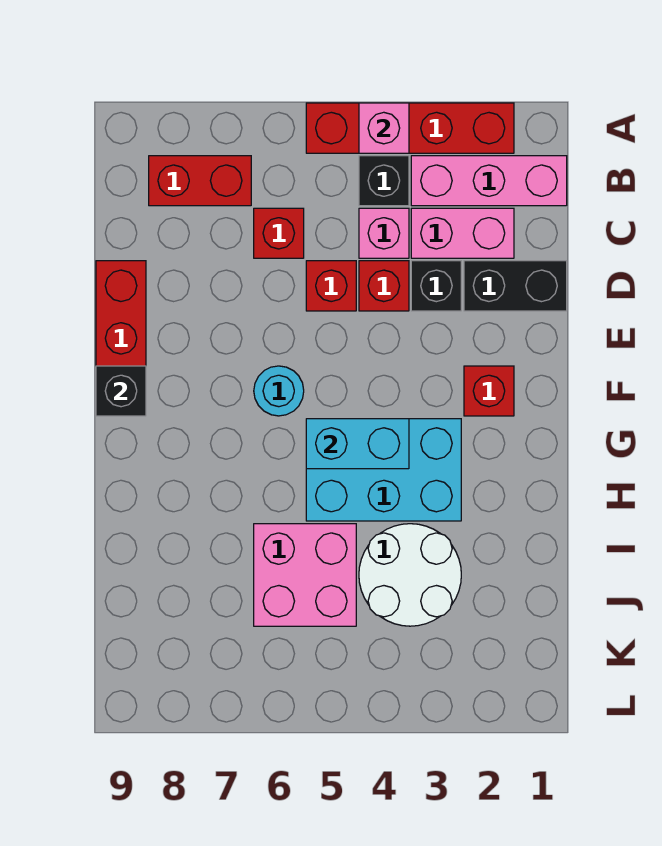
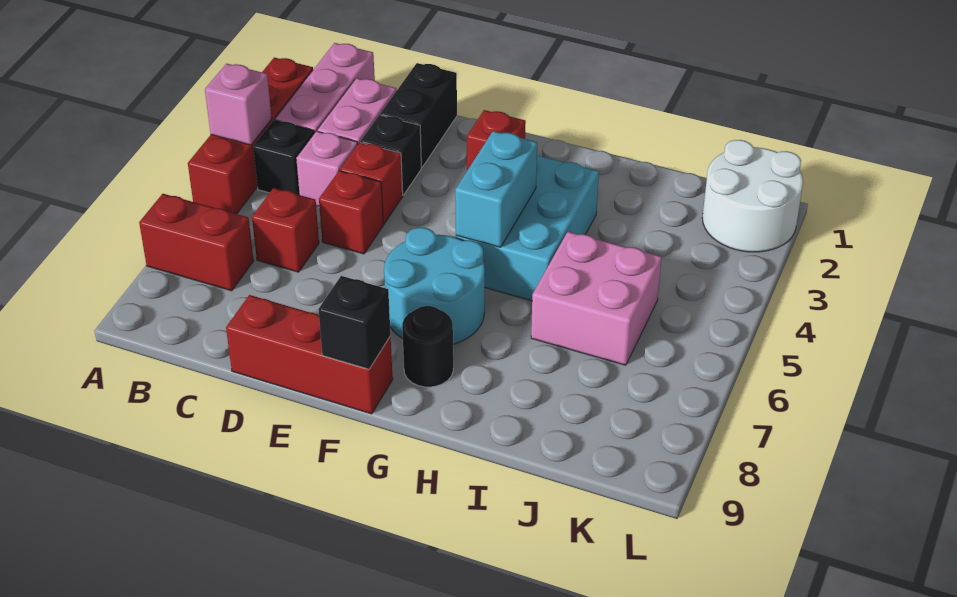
red brick B7:B8 level 1 -> red brick A7:B7 level 1
cyan round brick F6 level 1 -> cyan round brick F6:G7 level 1
none -> black round brick G8 level 1
white round brick I3:J4 level 1 -> white round brick K1:L2 level 1

